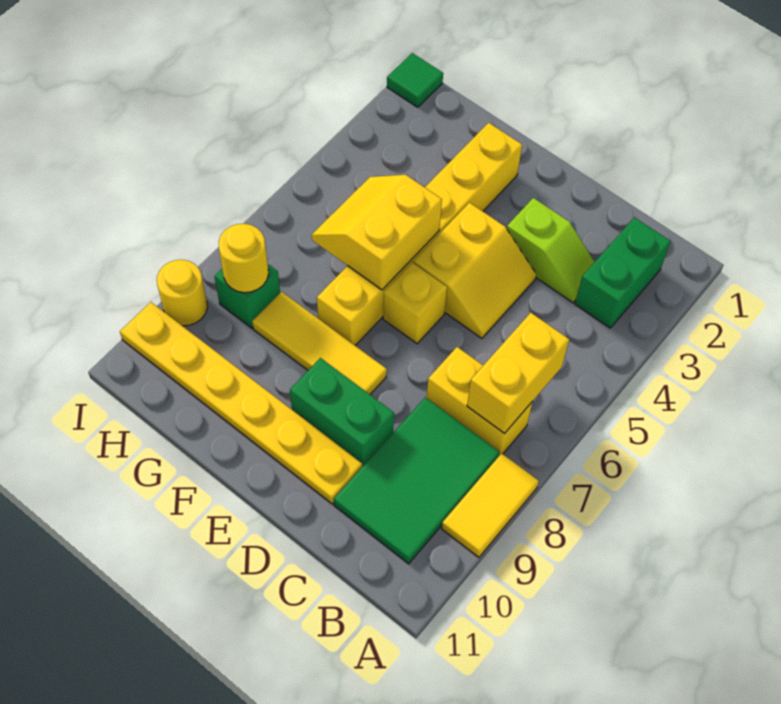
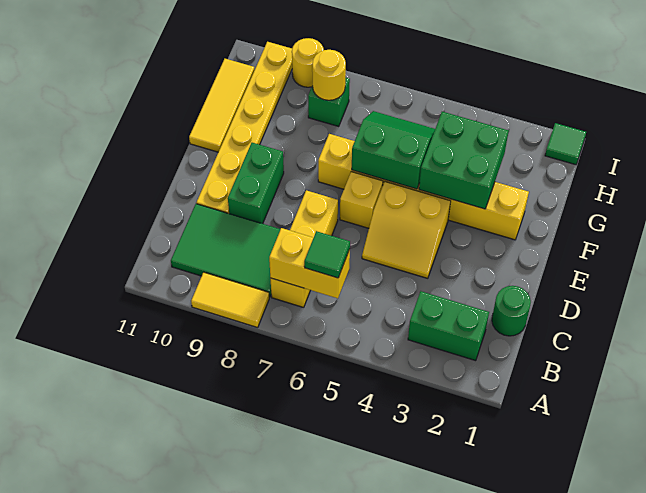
none -> green tile B6 level 3
yellow brick B7:C7 level 1 -> yellow brick B7:D7 level 1
none -> green round brick C1 level 1
lime slope C3:D3 level 1 top D -> none
yellow tile E8:G8 level 1 -> yellow tile F11:H11 level 1
none -> green brick F3:G4 level 2
yellow slope F5:G6 level 2 top F -> green slope F5:G6 level 2 top F

